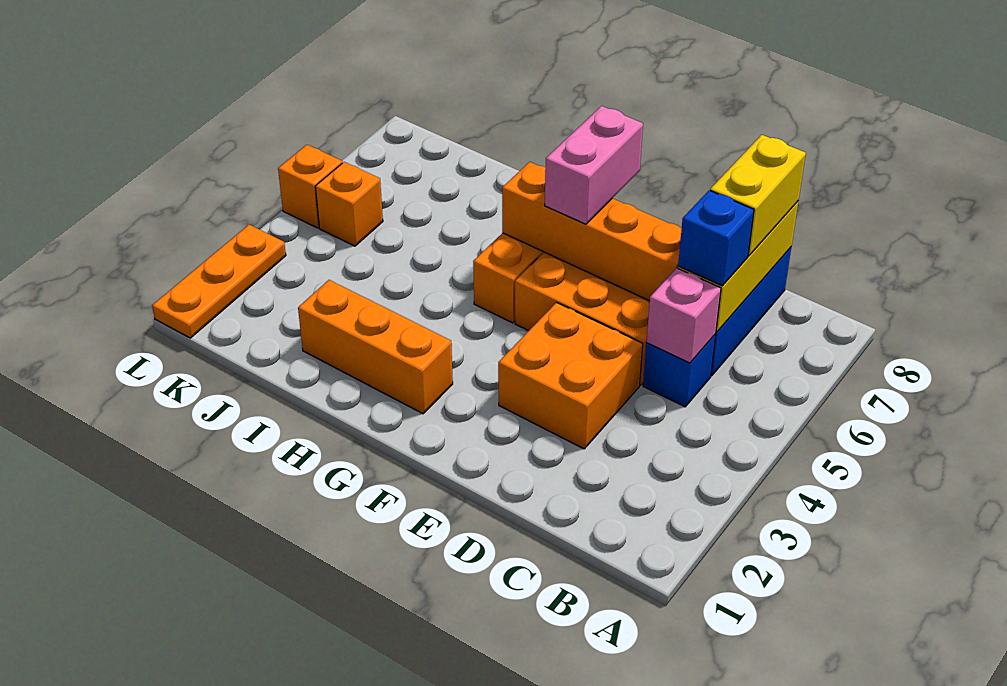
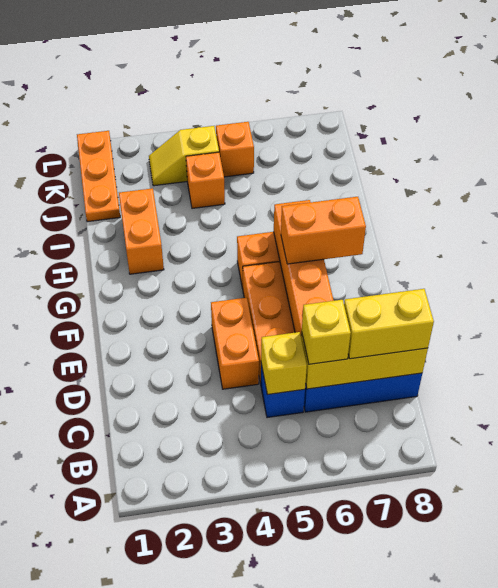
pink brick C5 level 2 -> yellow brick C5 level 2
blue brick C6 level 3 -> yellow brick C6 level 3
orange brick D3:E4 level 1 -> orange brick D4:E4 level 1
pink brick F6:F7 level 3 -> orange brick F6:F7 level 3
orange brick G2:I2 level 1 -> orange brick H2:I2 level 1
none -> yellow slope K3:K4 level 1 top 4
orange plate L1:L3 level 1 -> orange plate J1:L1 level 1
orange brick L5 level 1 -> orange brick J4 level 1

